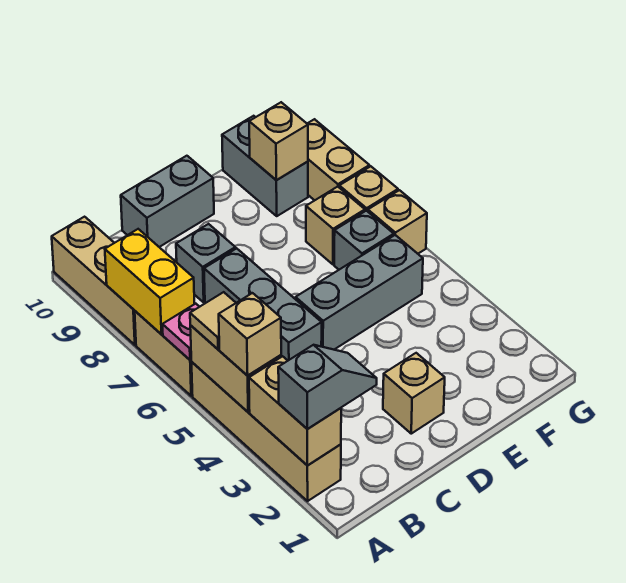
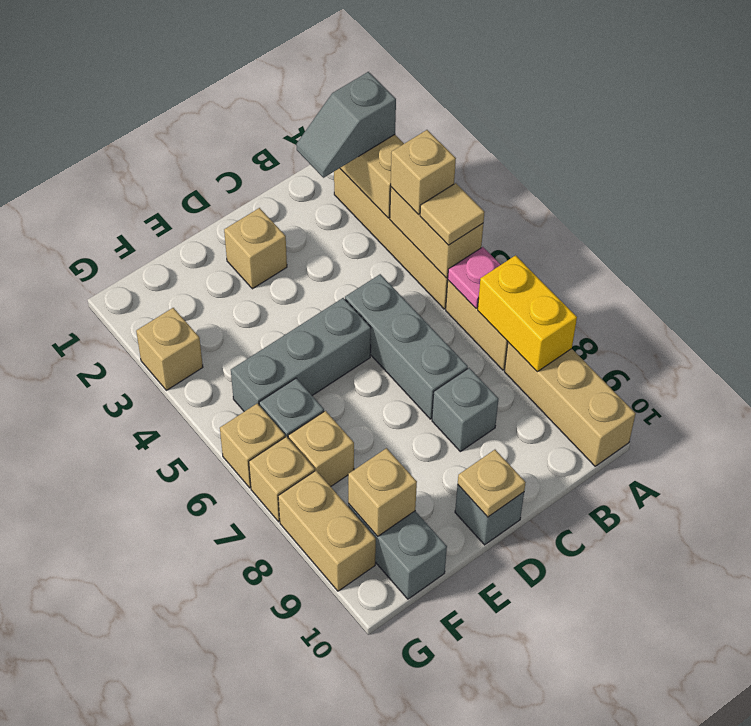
grey brick C10:D10 level 1 -> grey brick D10 level 1
none -> tan plate D10 level 2
none -> tan brick G3 level 1

